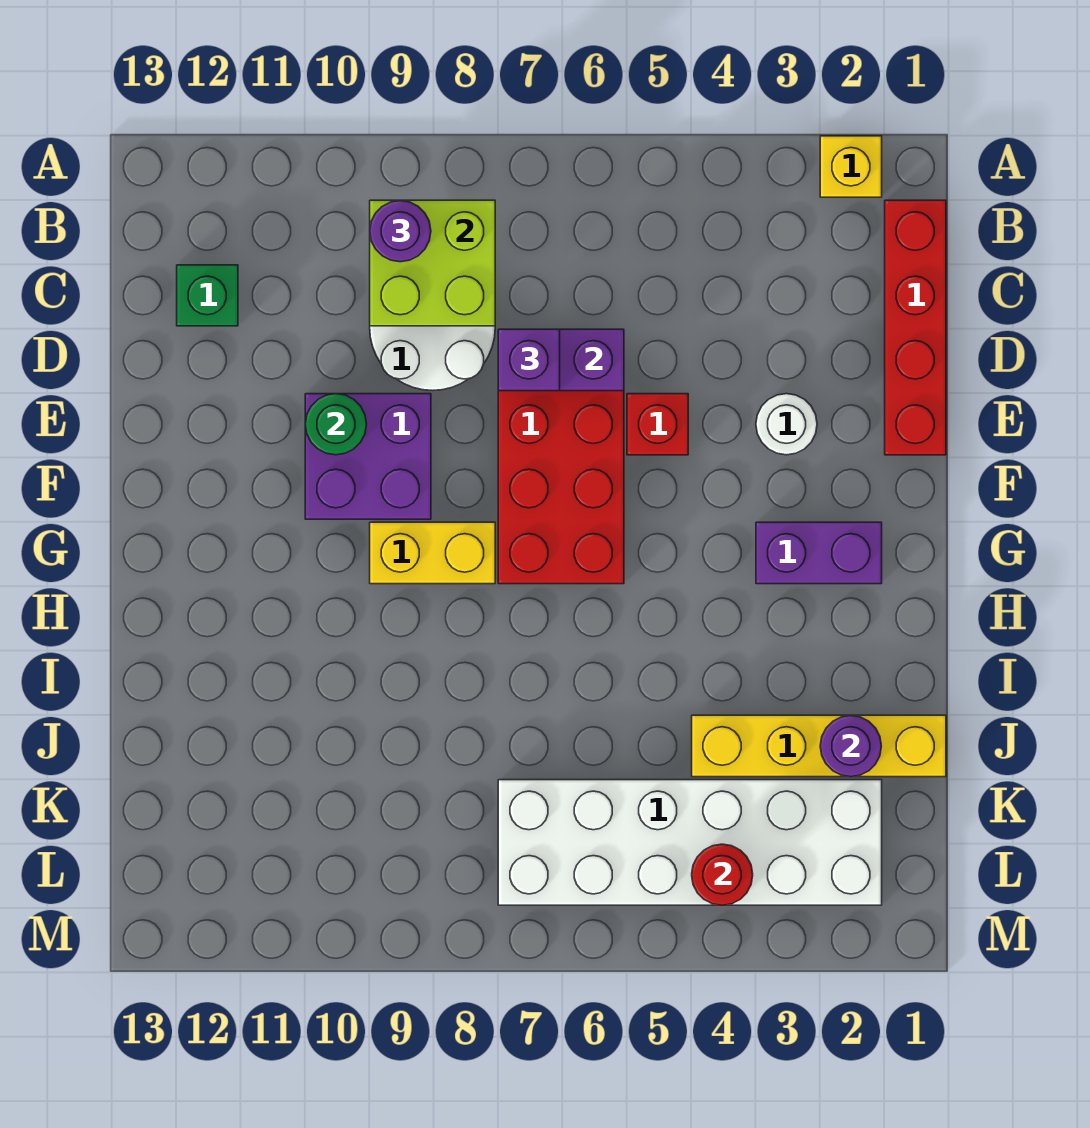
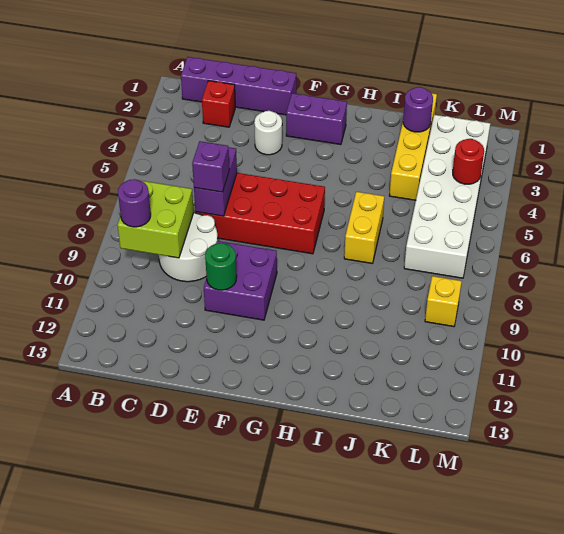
yellow brick A2 level 1 -> yellow brick L9 level 1
red brick B1:E1 level 1 -> purple brick B1:E1 level 1
green brick C12 level 1 -> none
red brick E5 level 1 -> red brick C2 level 1
purple brick G2:G3 level 1 -> purple brick F2:G2 level 1
yellow brick G8:G9 level 1 -> yellow brick I6:I7 level 1

